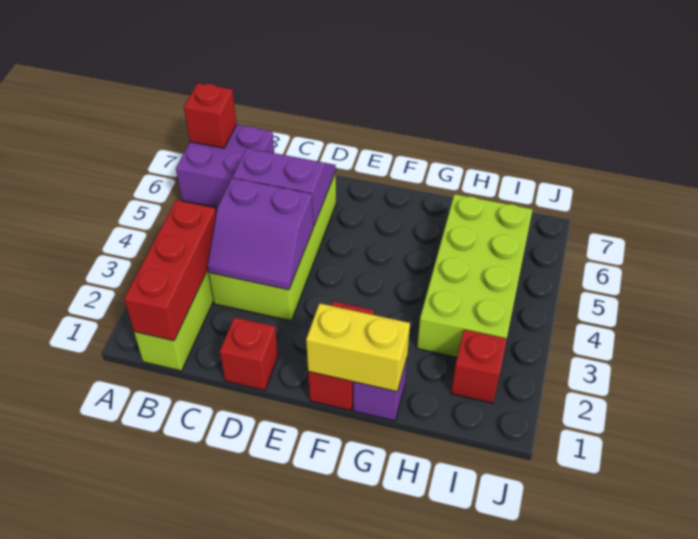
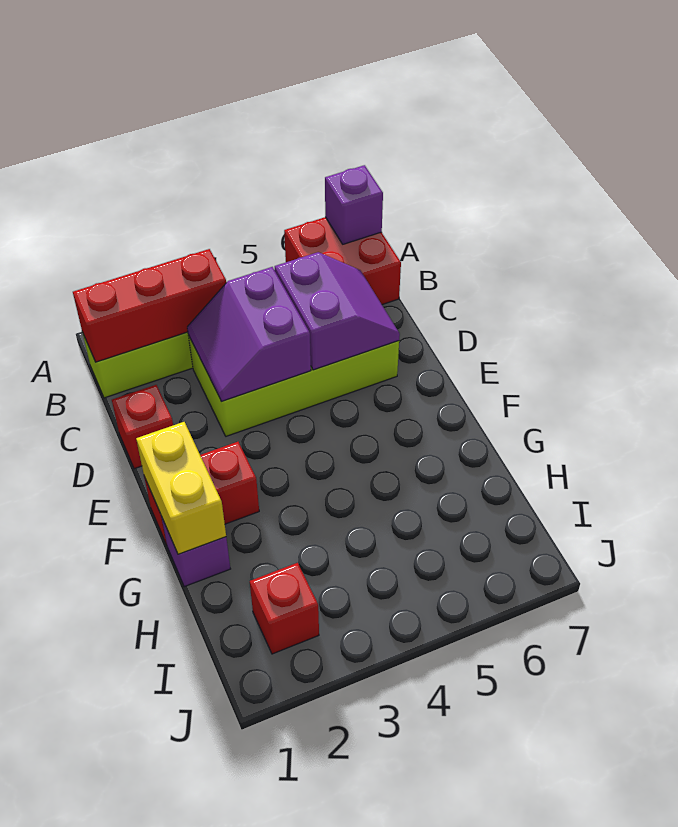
purple brick A6:B7 level 1 -> red brick A6:B7 level 1
red brick A7 level 2 -> purple brick A7 level 2
lime brick H3:I6 level 1 -> none

